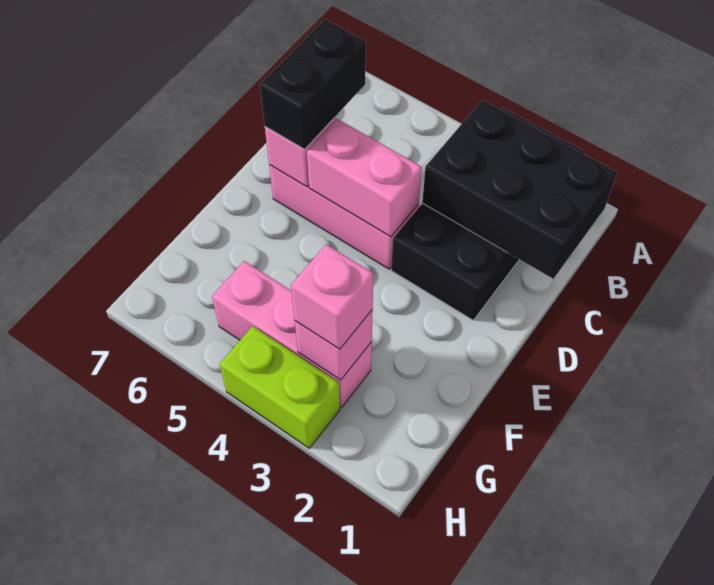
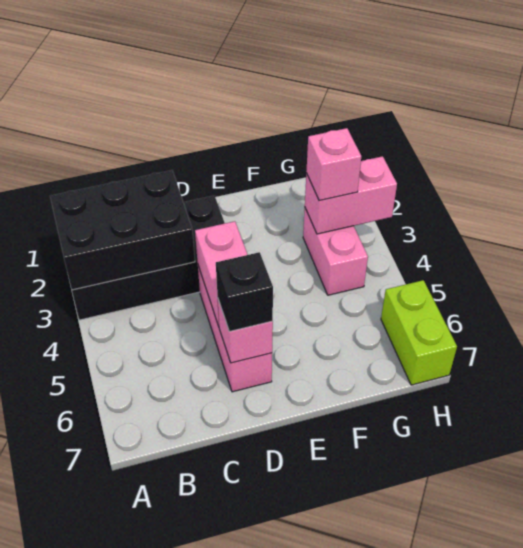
black brick B1:C3 level 2 -> black brick A2:C3 level 2
black brick C6:D6 level 3 -> black brick D6 level 3
pink brick G3:G5 level 1 -> pink brick G3:G4 level 1
pink brick G3 level 2 -> pink brick G3:H3 level 2
lime brick H3:H4 level 1 -> lime brick H6:H7 level 1

